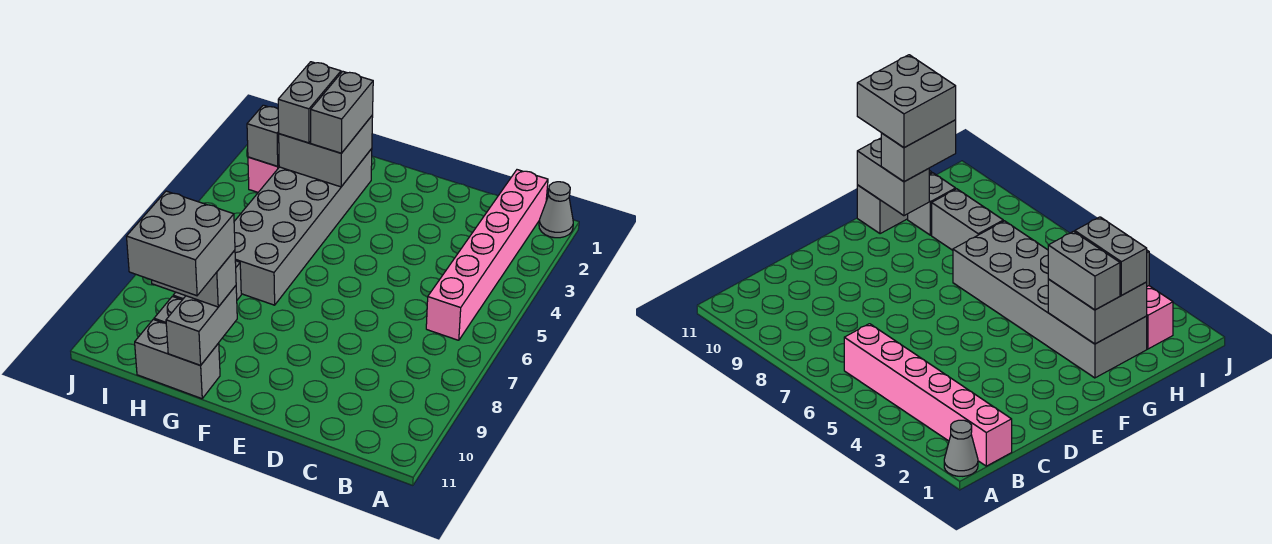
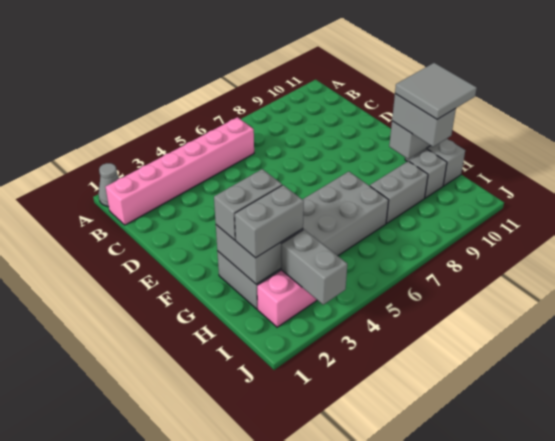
grey brick G10:H11 level 4 -> grey tile G10:H11 level 4
grey brick I3 level 2 -> grey brick I3:J3 level 2

